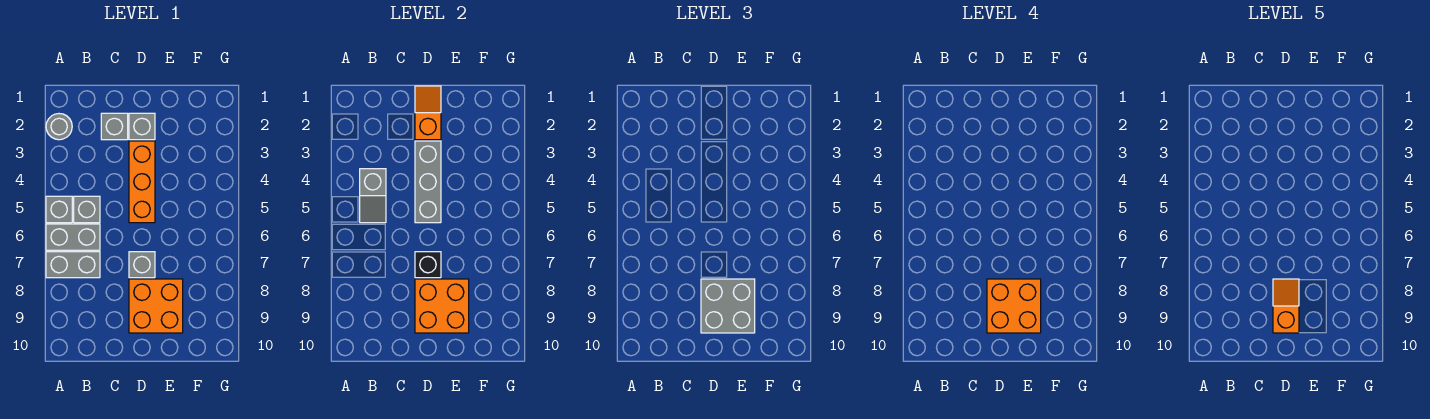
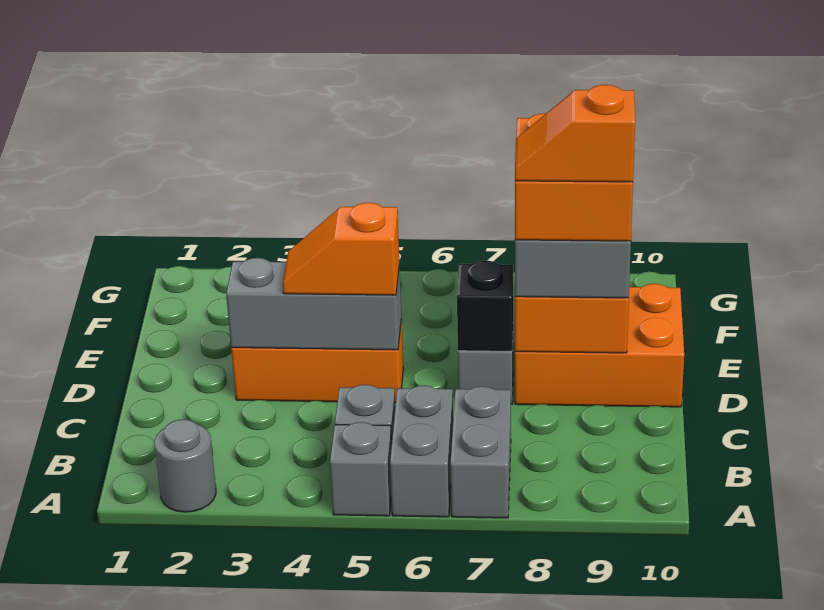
grey slope B4:B5 level 2 top 4 -> none
grey brick C2 level 1 -> none
orange slope D1:D2 level 2 top 2 -> orange slope D4:D5 level 3 top 5
grey brick D2 level 1 -> none
orange brick D8:E9 level 1 -> orange brick D8:E10 level 1

